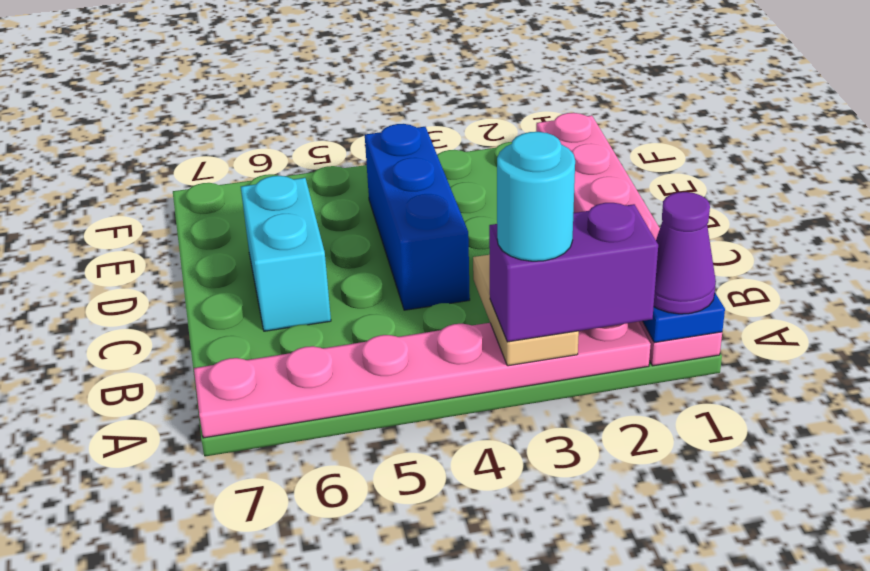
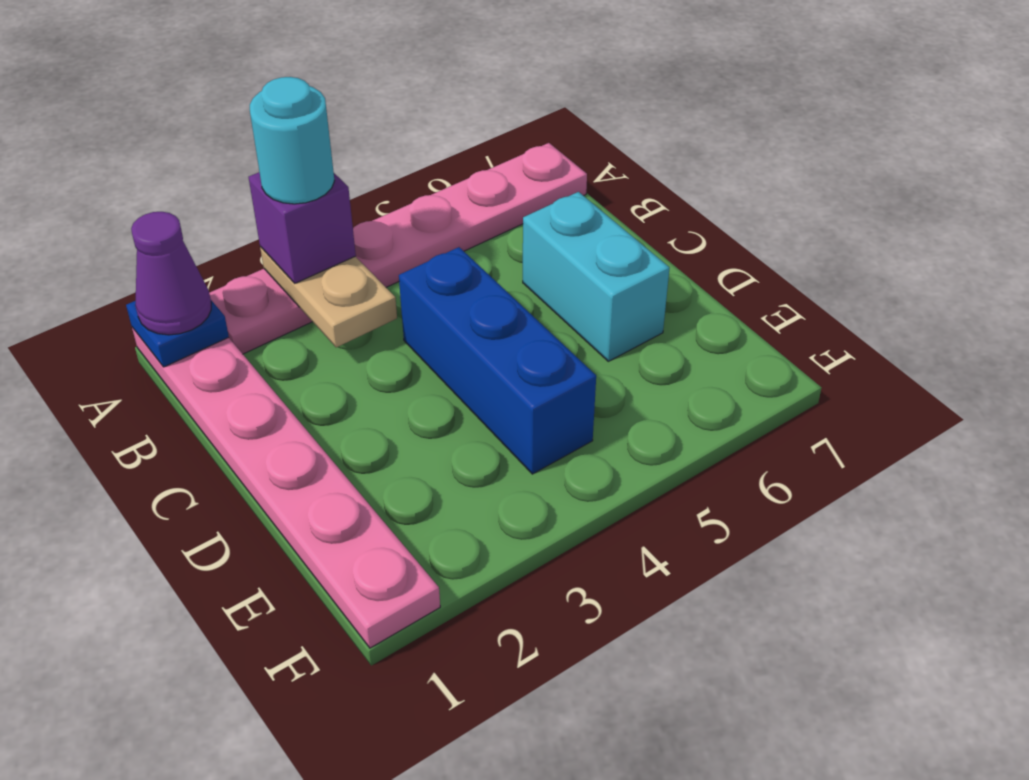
purple brick A2:A3 level 3 -> purple brick A3 level 3

